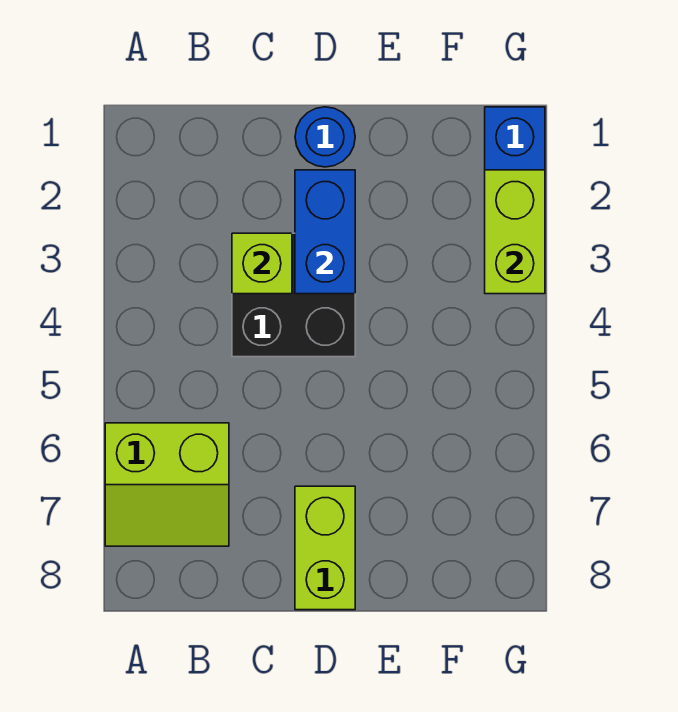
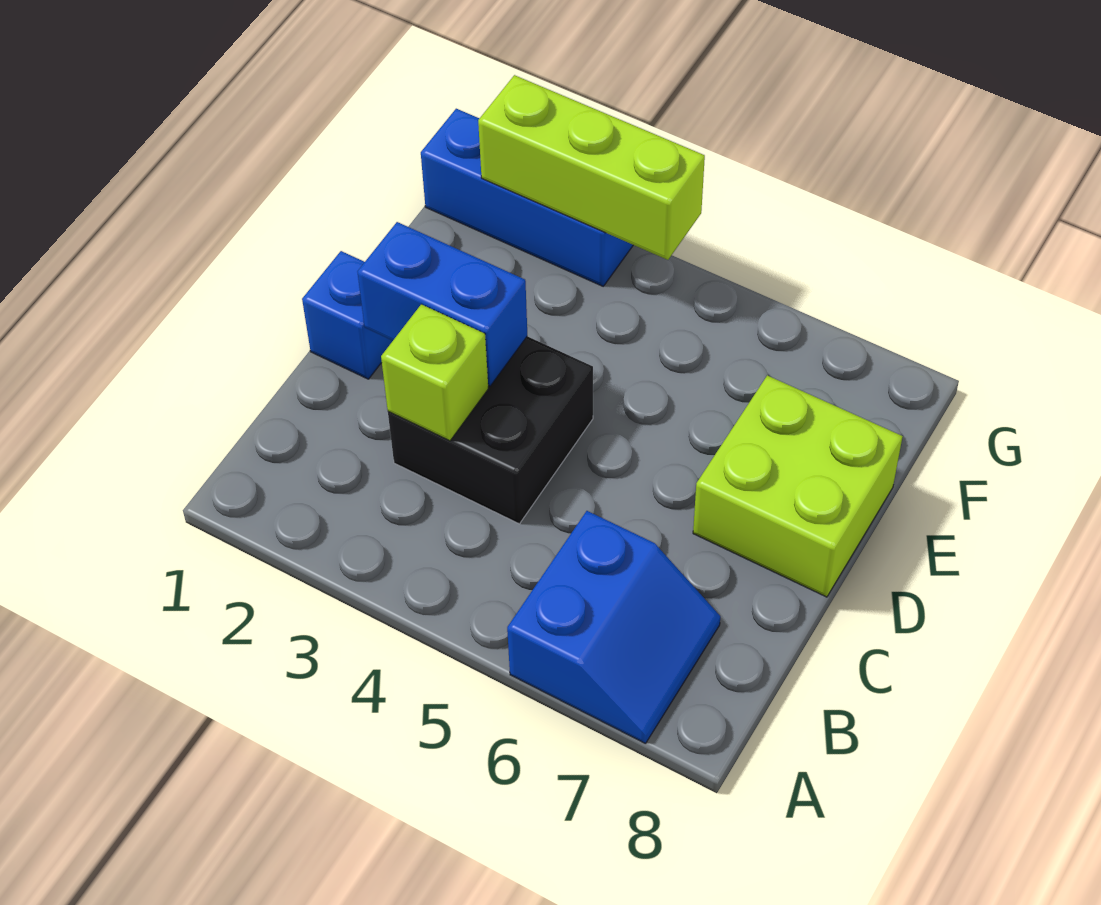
lime slope A6:B7 level 1 top 6 -> blue slope A6:B7 level 1 top 6
blue round brick D1 level 1 -> blue brick D1 level 1
lime brick D7:D8 level 1 -> lime brick D7:E8 level 1
lime brick G2:G3 level 2 -> lime brick G2:G4 level 2

